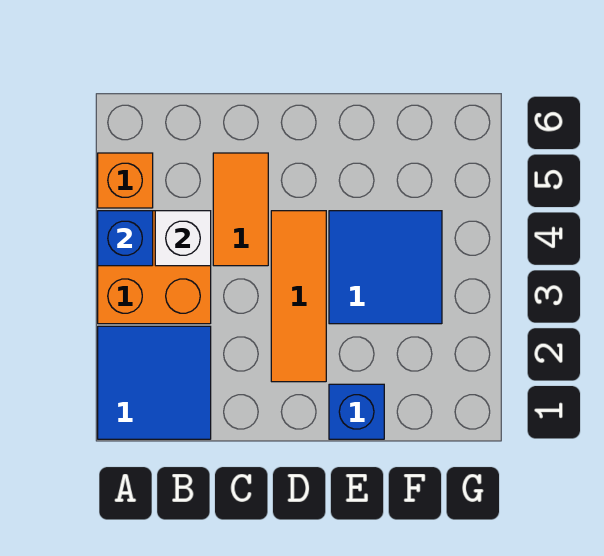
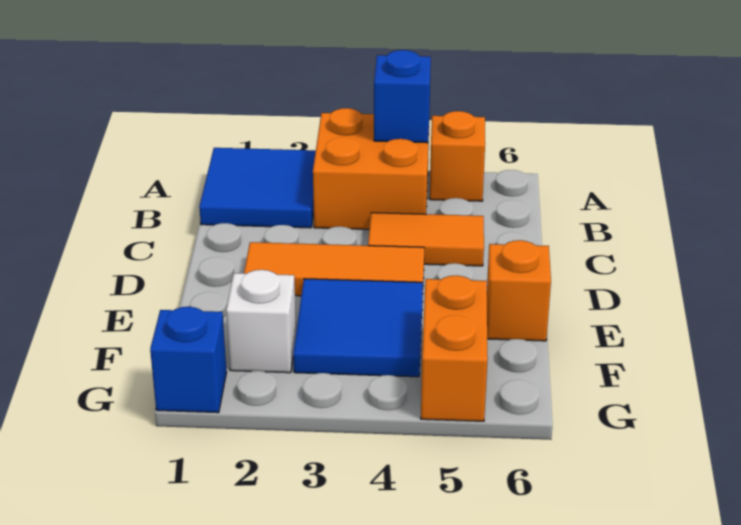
white brick B4 level 2 -> white brick F2 level 1
blue brick E1 level 1 -> blue brick G1 level 1
none -> orange brick E6 level 1
none -> orange brick F5:G5 level 1

